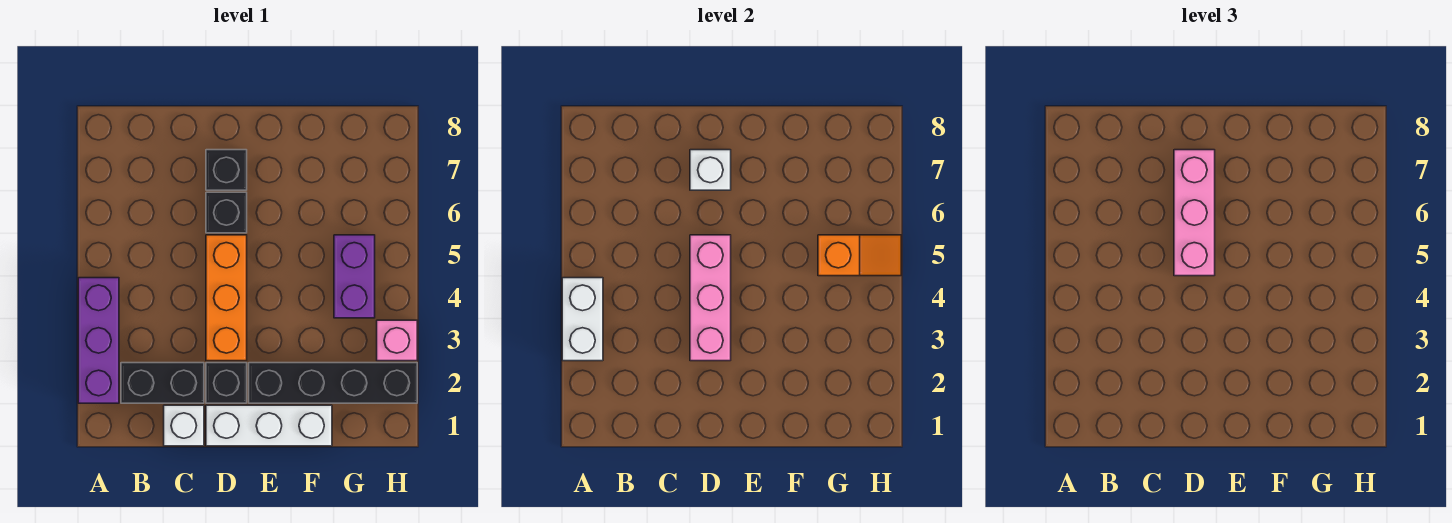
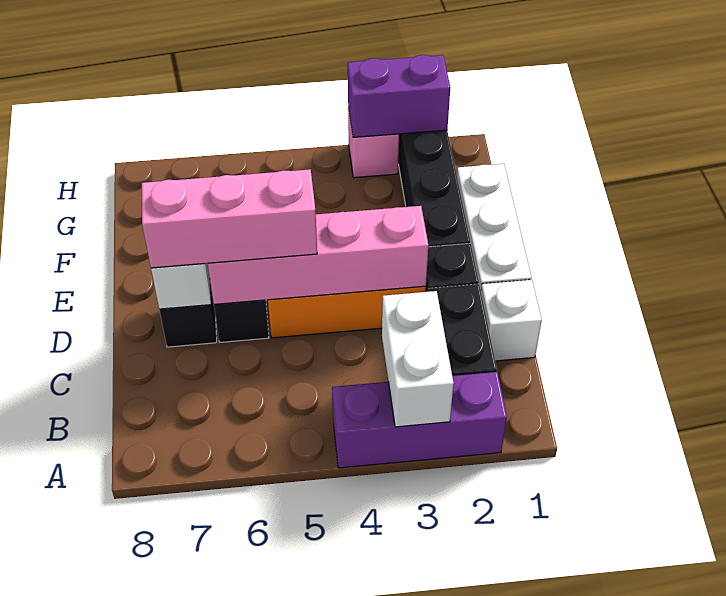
white brick A3:A4 level 2 -> white brick A3:B3 level 2
pink brick D3:D5 level 2 -> pink brick D3:D6 level 2
purple brick G4:G5 level 1 -> purple brick H2:H3 level 2
orange slope G5:H5 level 2 top G -> none

